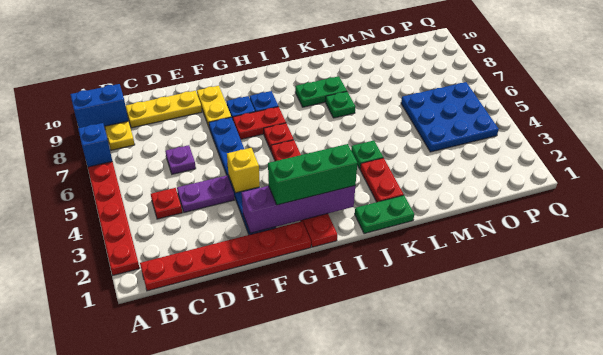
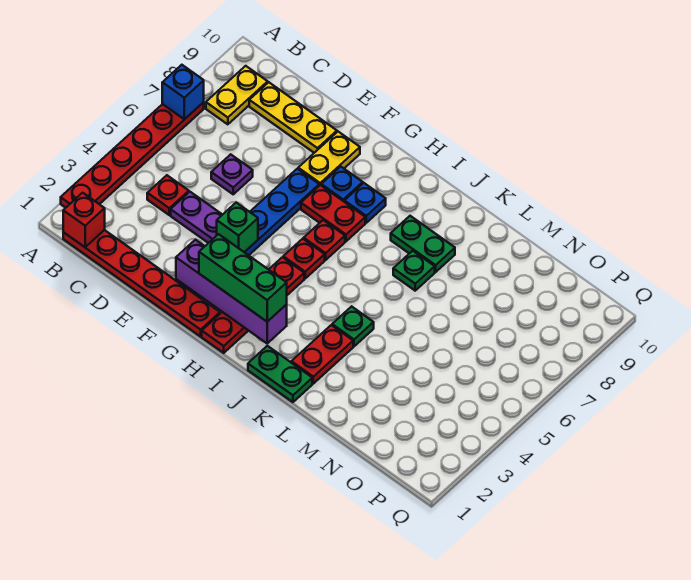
blue brick A9:B9 level 2 -> none
none -> red brick B1 level 2
yellow brick F4 level 2 -> green brick F4 level 2
blue plate N4:P6 level 1 -> none

